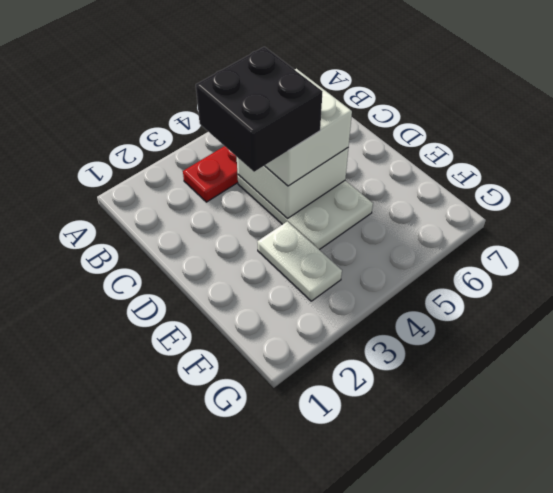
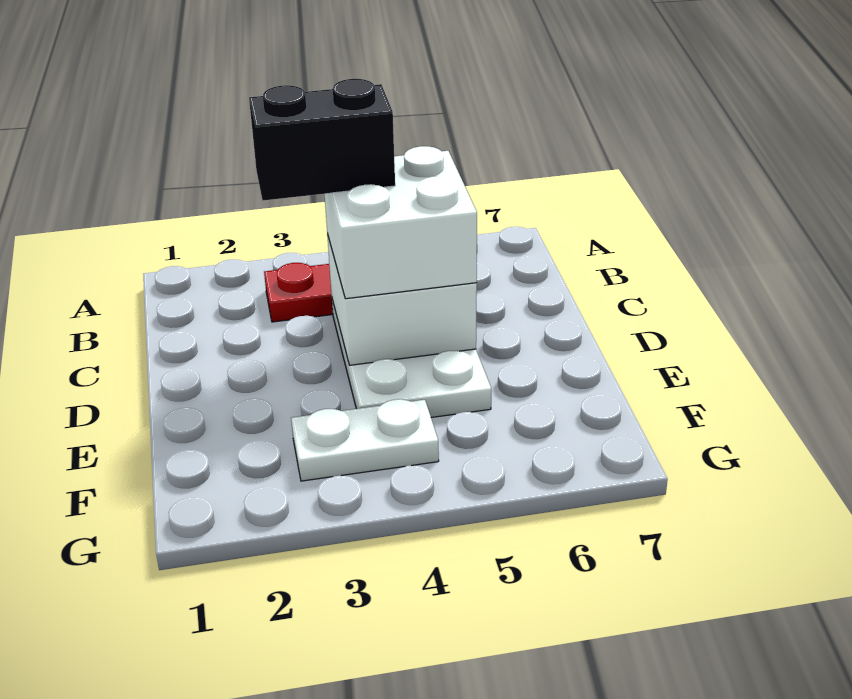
black brick C3:D4 level 4 -> black brick C3:C4 level 4
white plate E3:F3 level 1 -> white plate F3:F4 level 1

